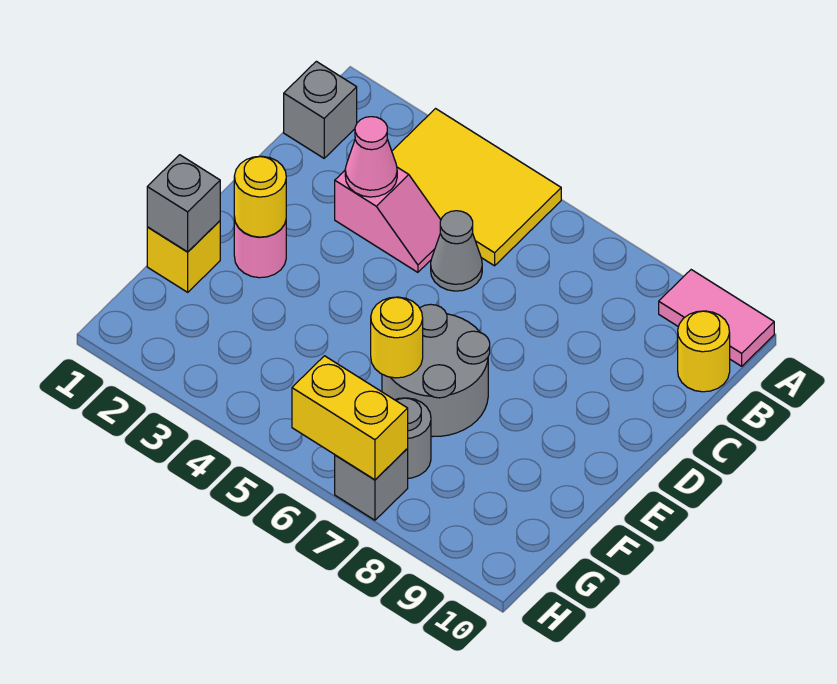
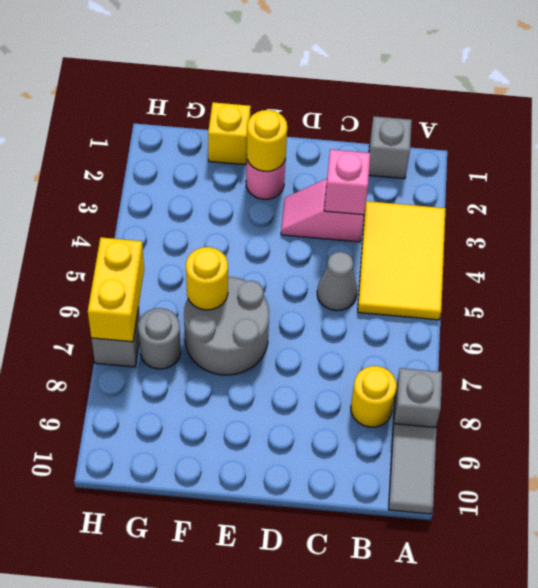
pink tile A9:A10 level 1 -> grey tile A9:A10 level 1
yellow round brick B10 level 1 -> yellow round brick B8 level 1
pink slope C3:C4 level 1 top 3 -> pink slope C3:D3 level 1 top C
pink cone C3 level 2 -> pink brick C3 level 2
grey brick F1 level 2 -> grey brick A8 level 1

